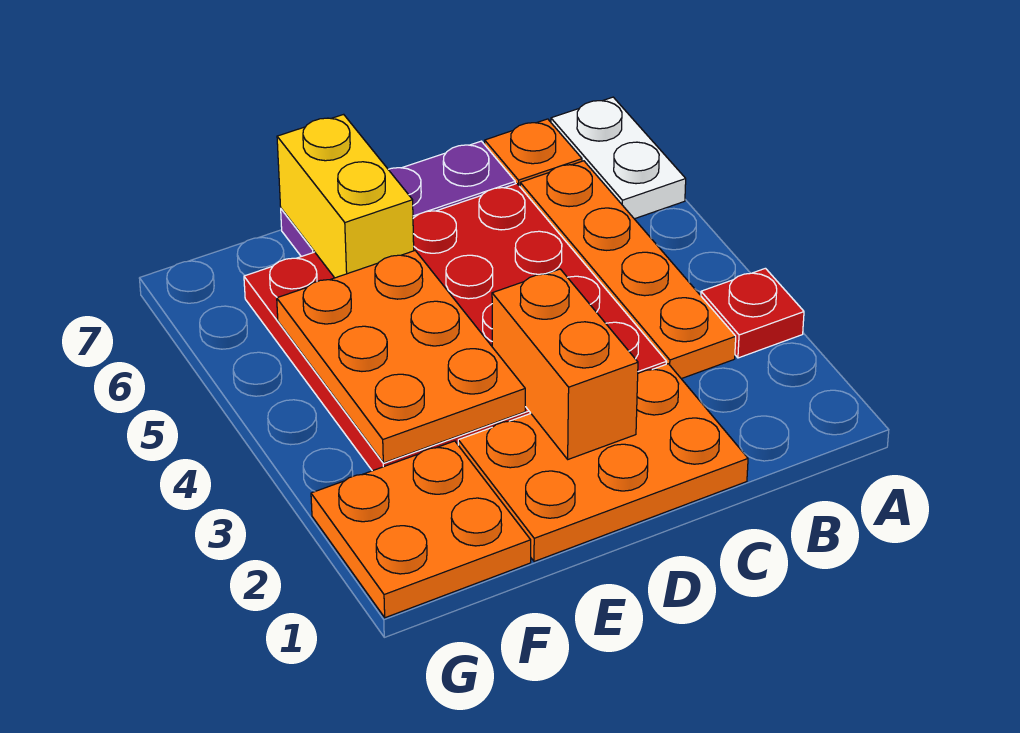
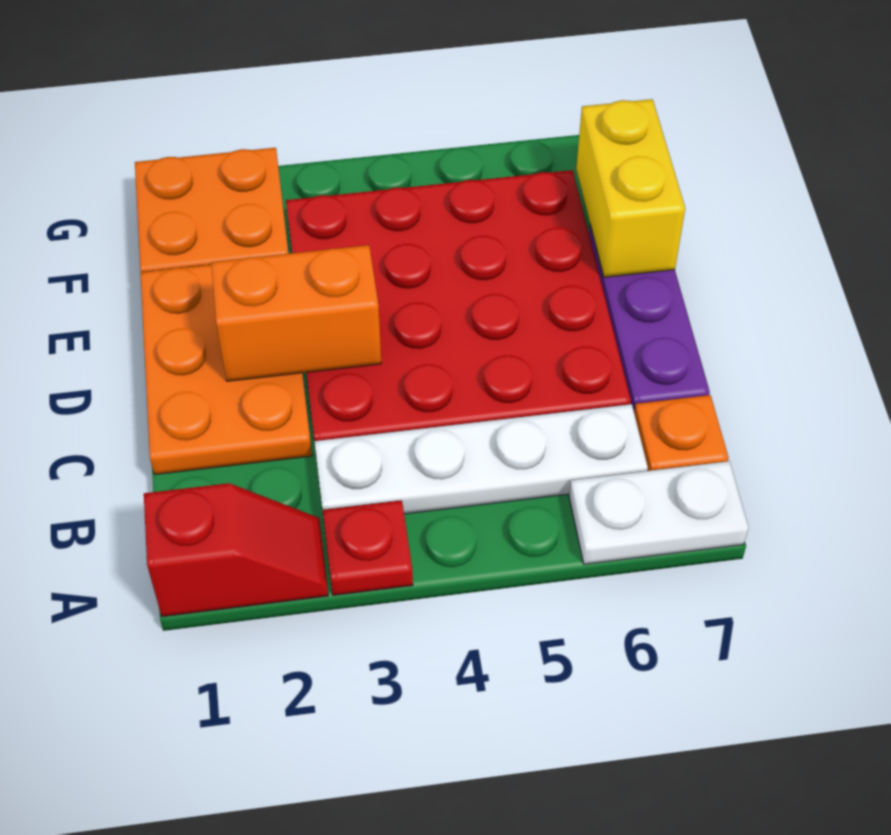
none -> red slope A1:A2 level 1 top 1
orange plate B3:B6 level 1 -> white plate B3:B6 level 1
orange plate E3:F5 level 2 -> none
yellow brick E6:E7 level 2 -> yellow brick E7:F7 level 2

